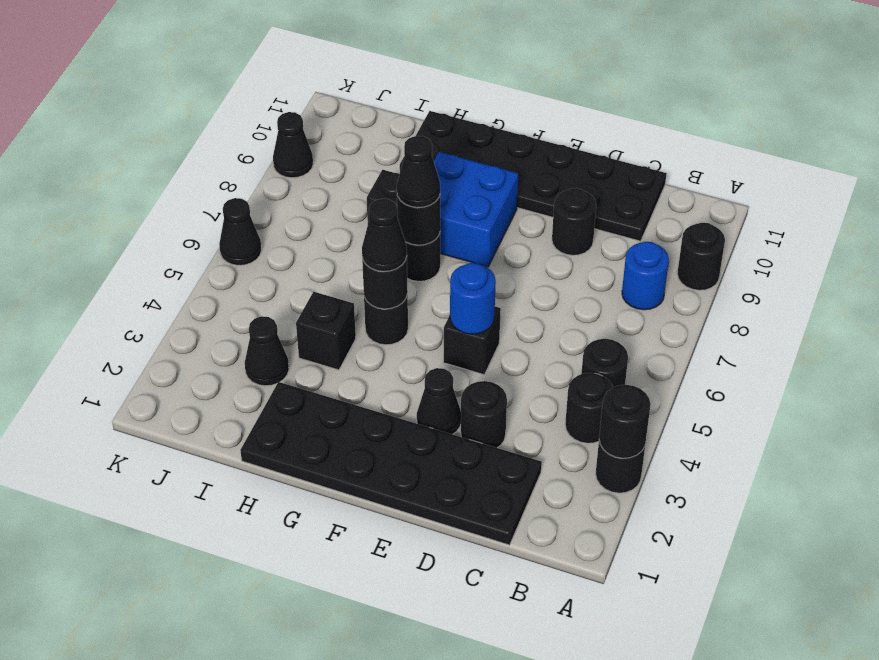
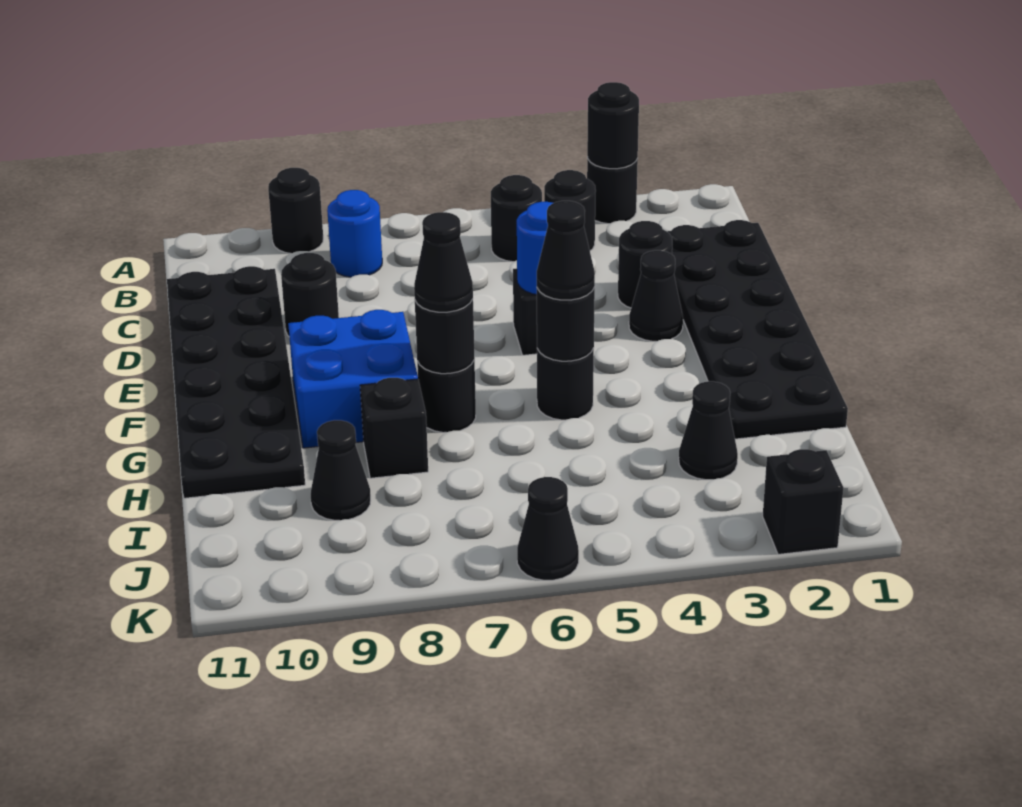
black brick H4 level 1 -> black brick K2 level 1
black cone K9 level 1 -> black cone I9 level 1

